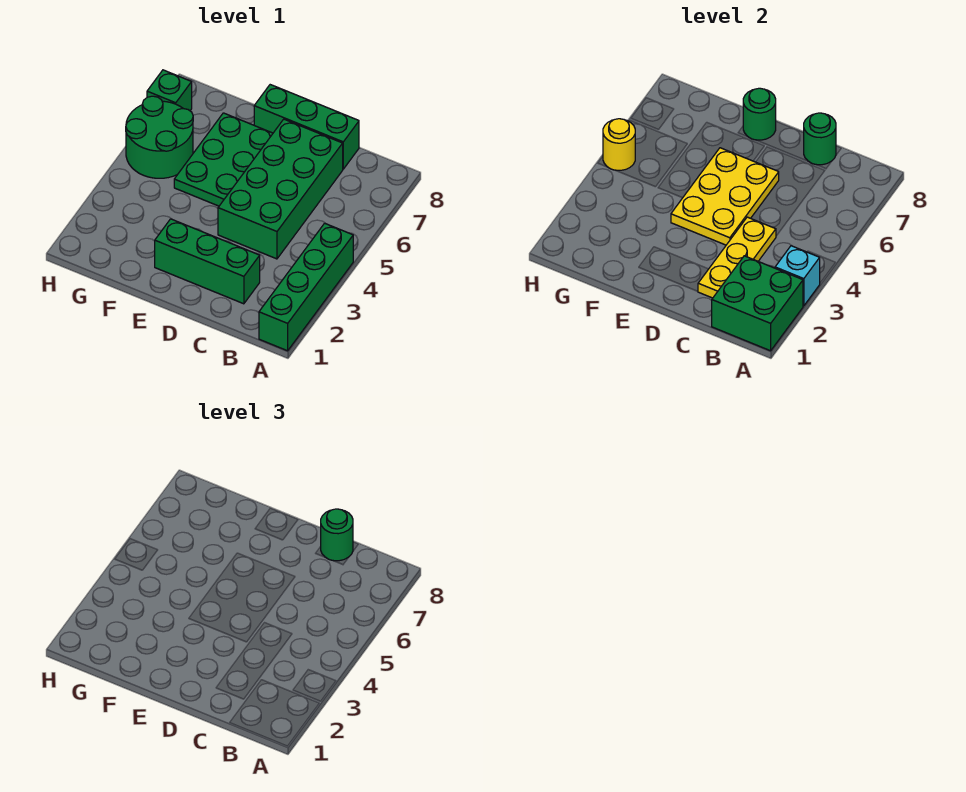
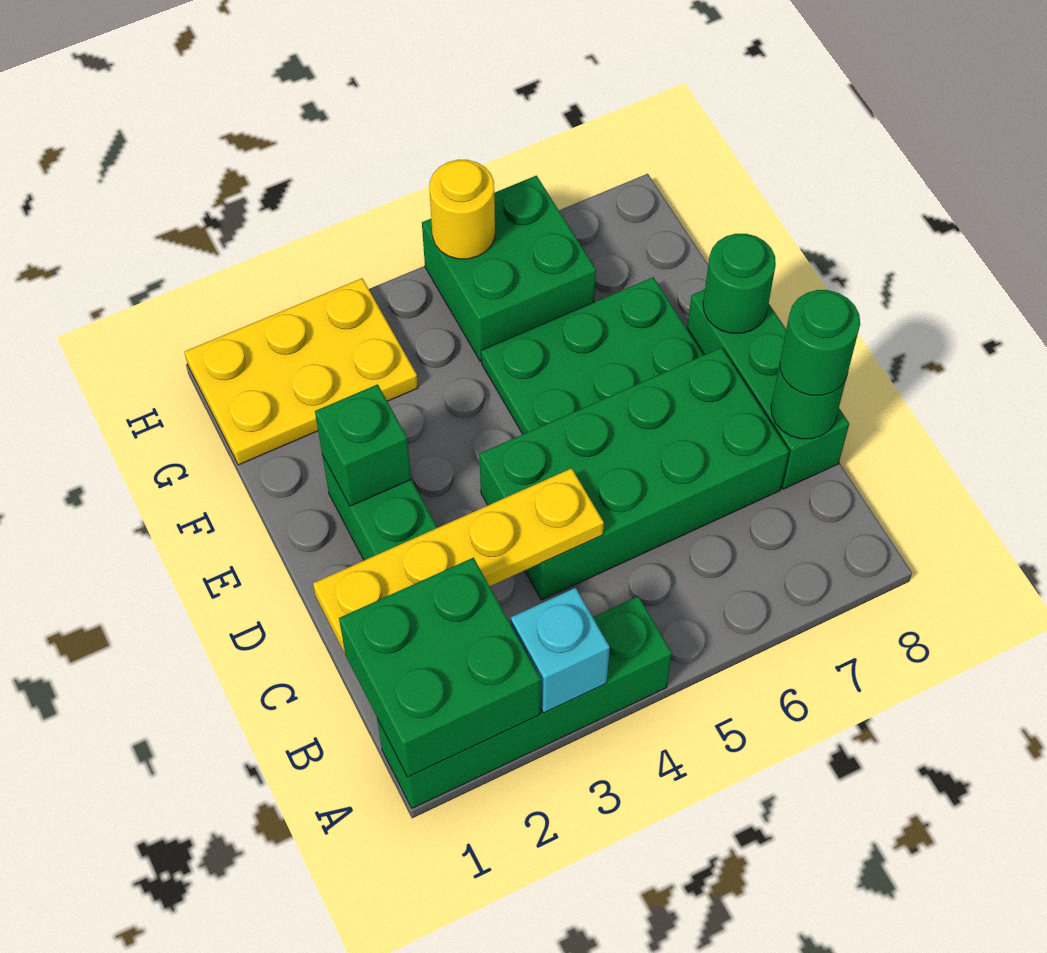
yellow plate C2:C4 level 2 -> yellow plate C1:C4 level 2
yellow plate D4:E6 level 2 -> yellow plate G1:H3 level 1
green round brick G5:H6 level 1 -> green brick G5:H6 level 1
green brick H7 level 1 -> green brick E2 level 2

